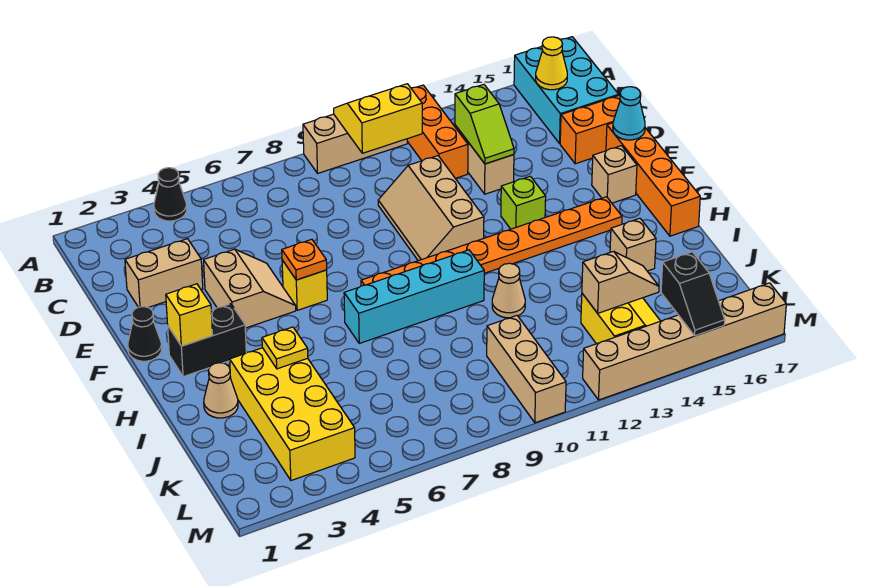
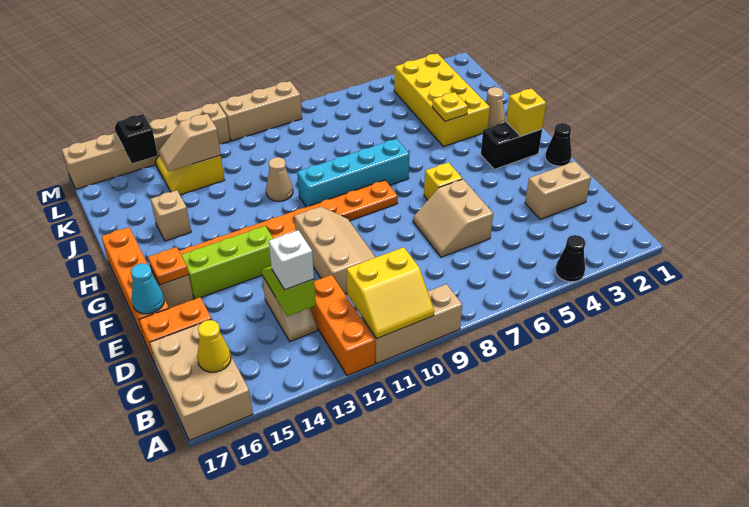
cyan brick A16:C17 level 1 -> tan brick A16:C17 level 1
none -> white brick C13 level 3
tan slope E4:F5 level 1 top 4 -> tan slope D6:E7 level 1 top 6
orange plate F6 level 2 -> orange plate F16 level 2
lime brick F13 level 1 -> lime brick F13:F15 level 1
tan brick K10:M10 level 1 -> tan brick M9:M11 level 1

